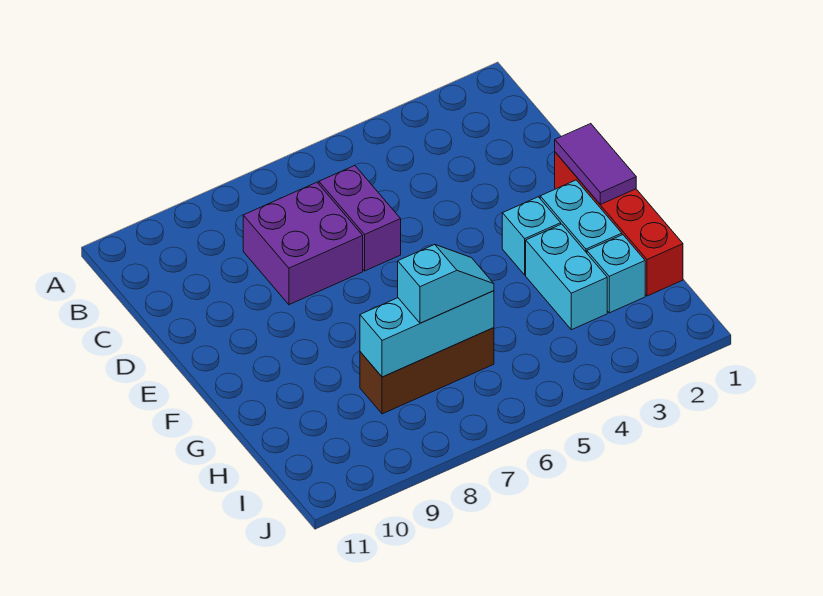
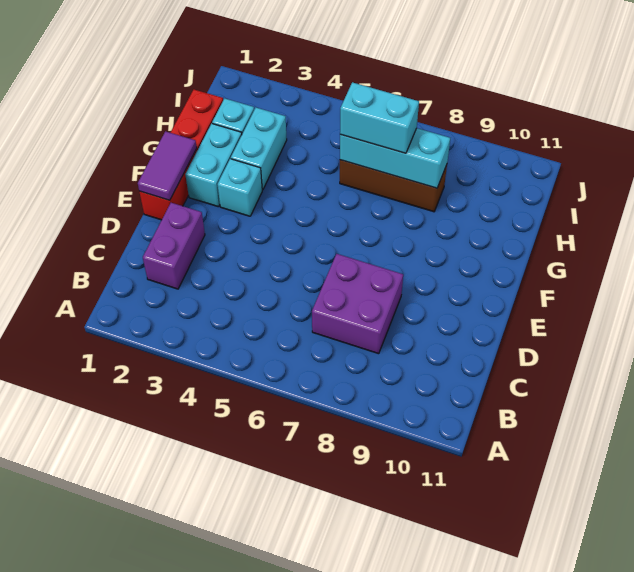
purple brick C6:D6 level 1 -> purple brick C2:D2 level 1
cyan slope H6:H7 level 3 top 7 -> cyan brick H6:H7 level 3

